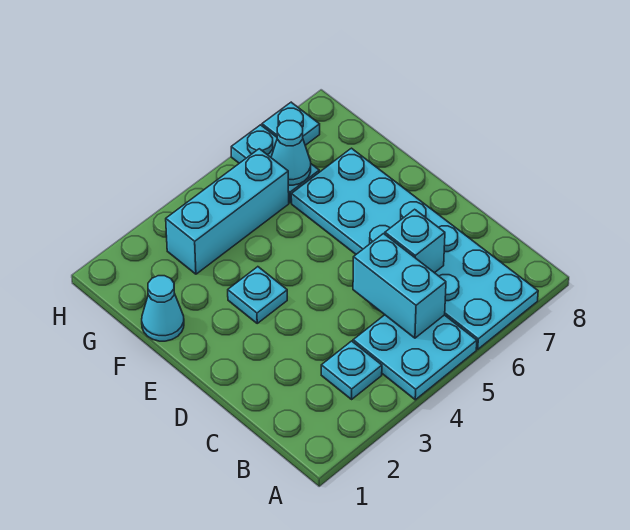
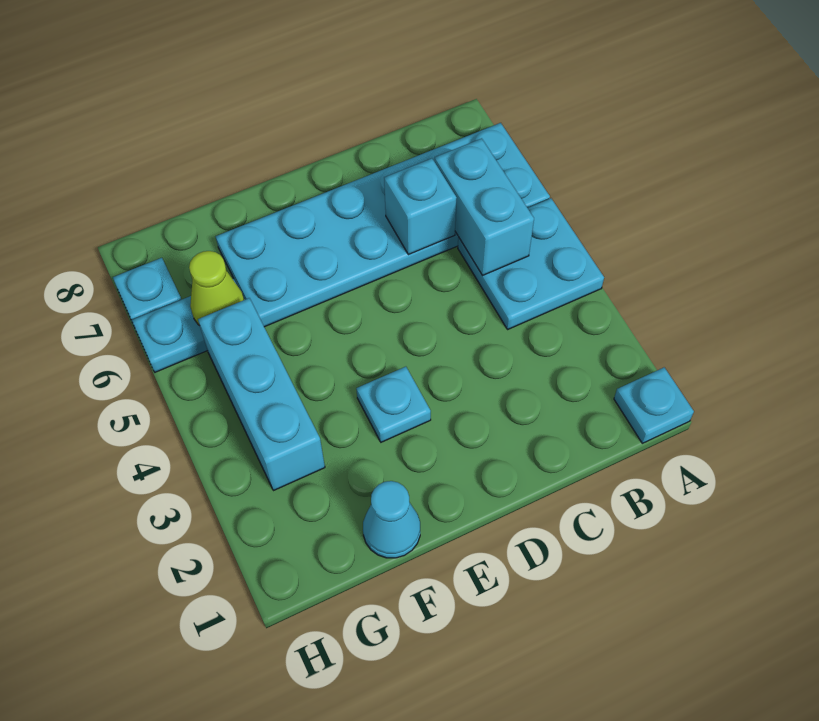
cyan plate B3 level 1 -> cyan plate A1 level 1
cyan brick B5:C5 level 2 -> cyan brick B5:B6 level 2
cyan cone G6 level 2 -> lime cone G6 level 2

